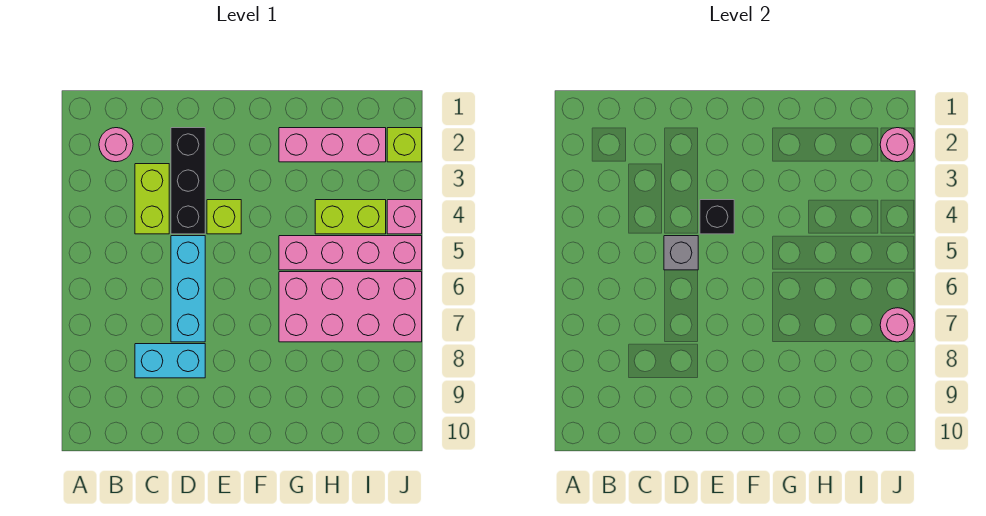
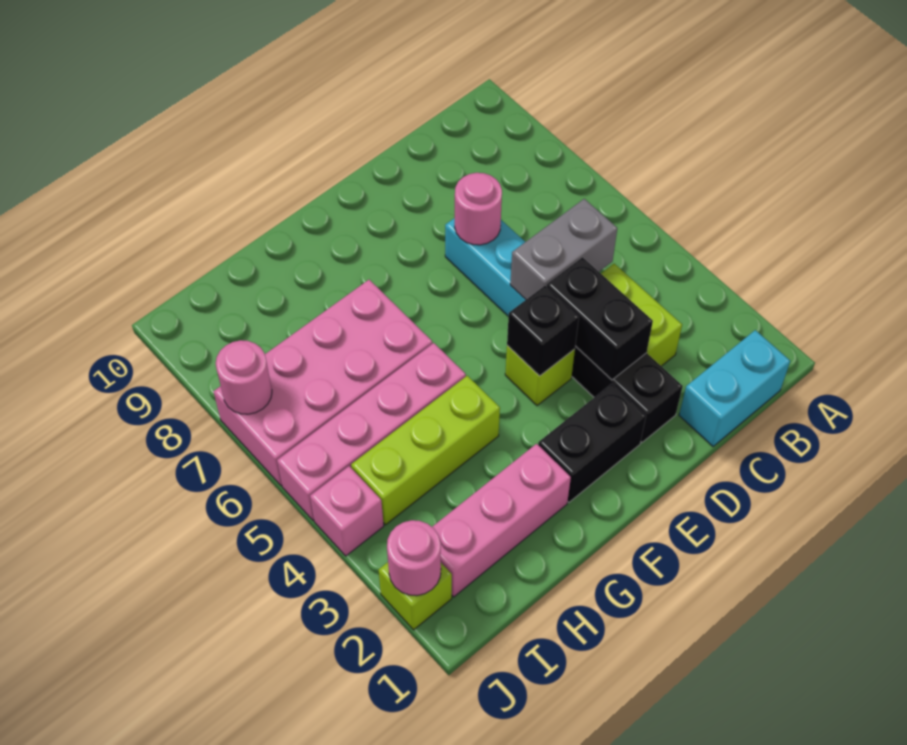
pink round brick B2 level 1 -> pink round brick D7 level 2
cyan brick C8:D8 level 1 -> cyan brick B1:C1 level 1
none -> black brick D3:D4 level 2
grey brick D5 level 2 -> grey brick C5:D5 level 2
none -> black brick E2:F2 level 1
lime brick H4:I4 level 1 -> lime brick G4:I4 level 1

